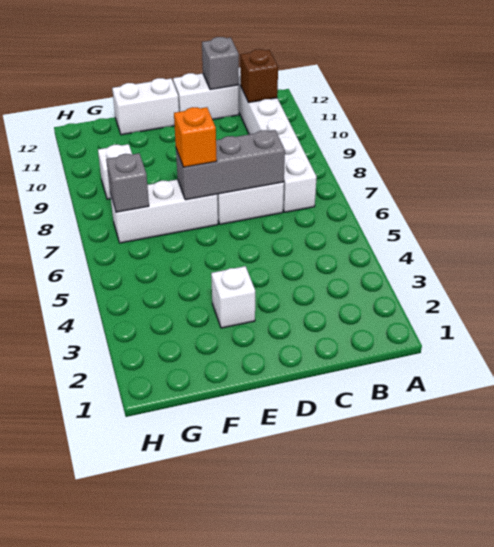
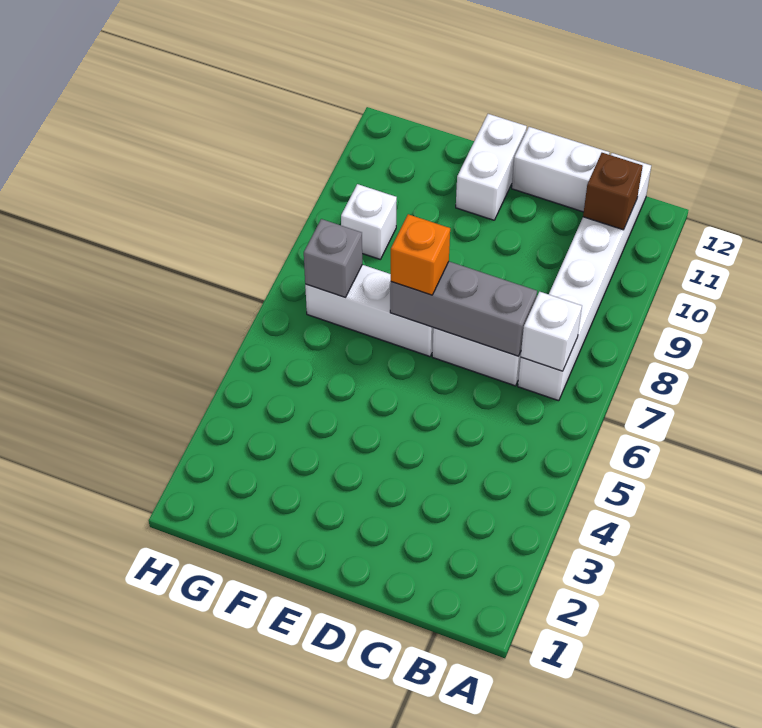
grey brick C12 level 2 -> none
white brick E3 level 1 -> white brick B7 level 2
white brick E12:F12 level 1 -> white brick E11:E12 level 1

